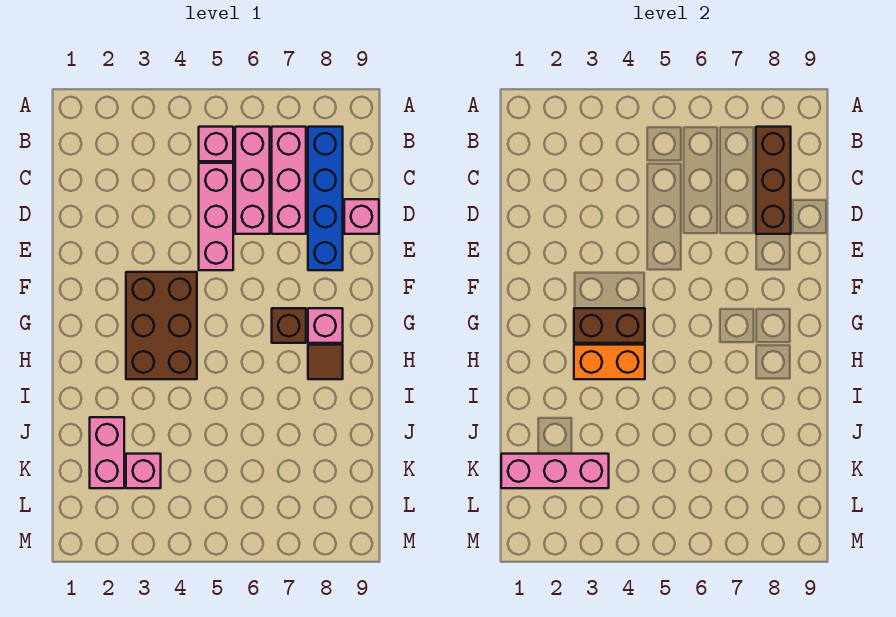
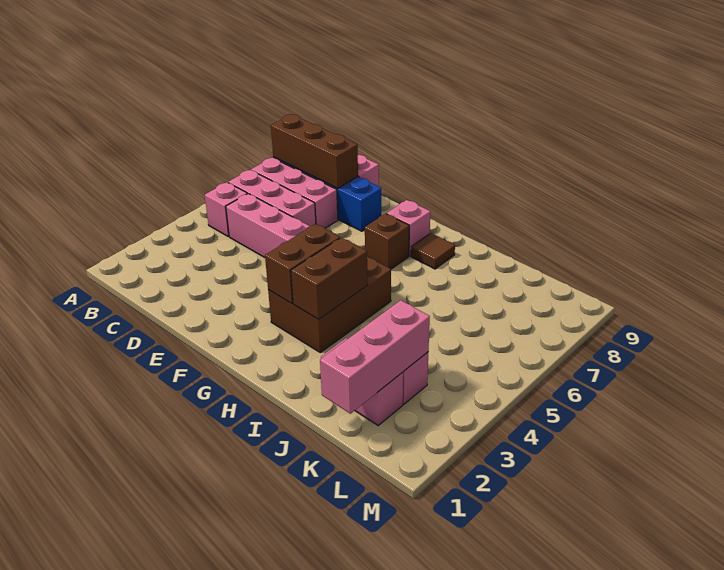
brown brick F3:H4 level 1 -> brown brick G3:H5 level 1
orange brick H3:H4 level 2 -> brown brick H3:H4 level 2

